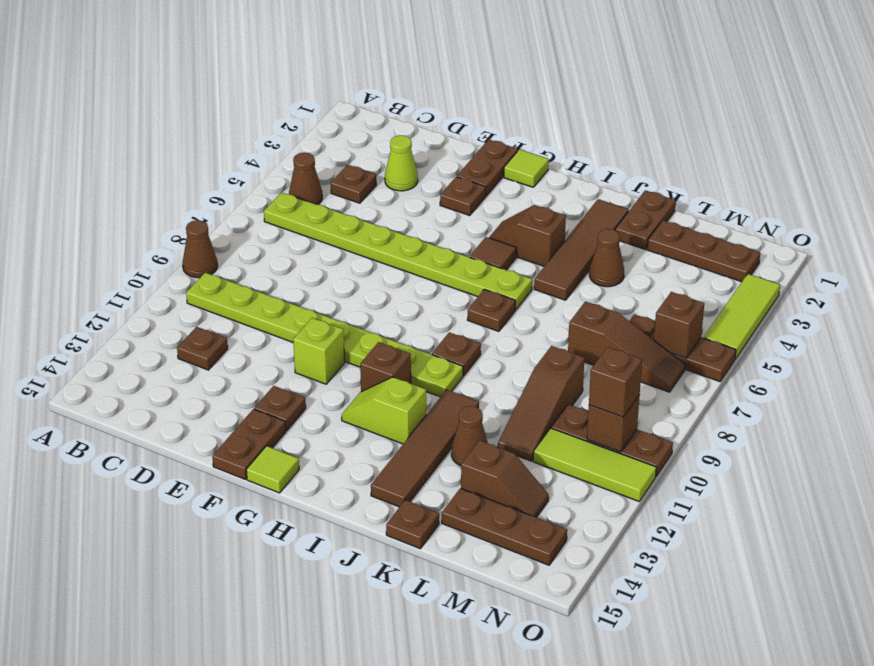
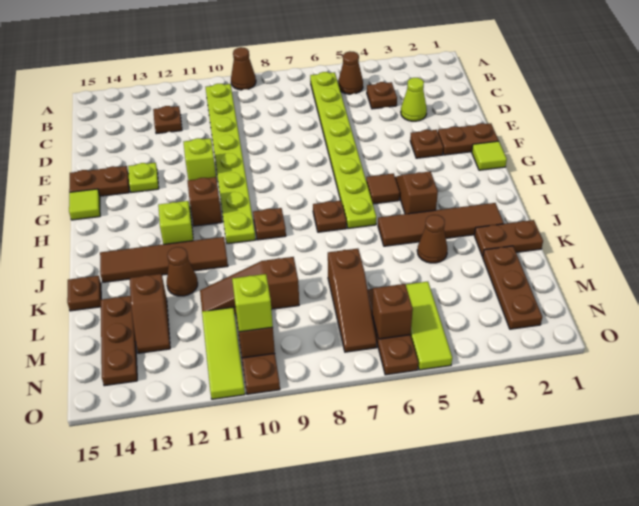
brown plate F13 level 1 -> lime plate F13 level 1
brown brick N10 level 3 -> lime brick N10 level 3
lime tile O3:O5 level 1 -> lime tile M5:O5 level 1

